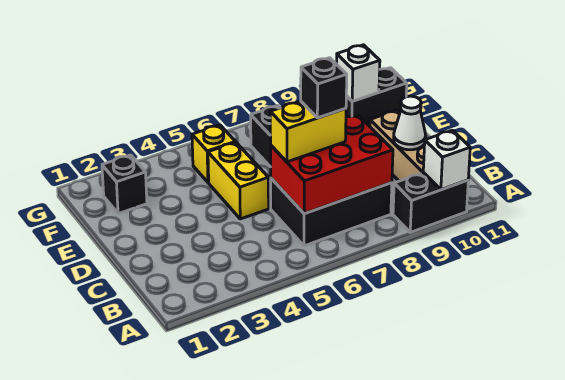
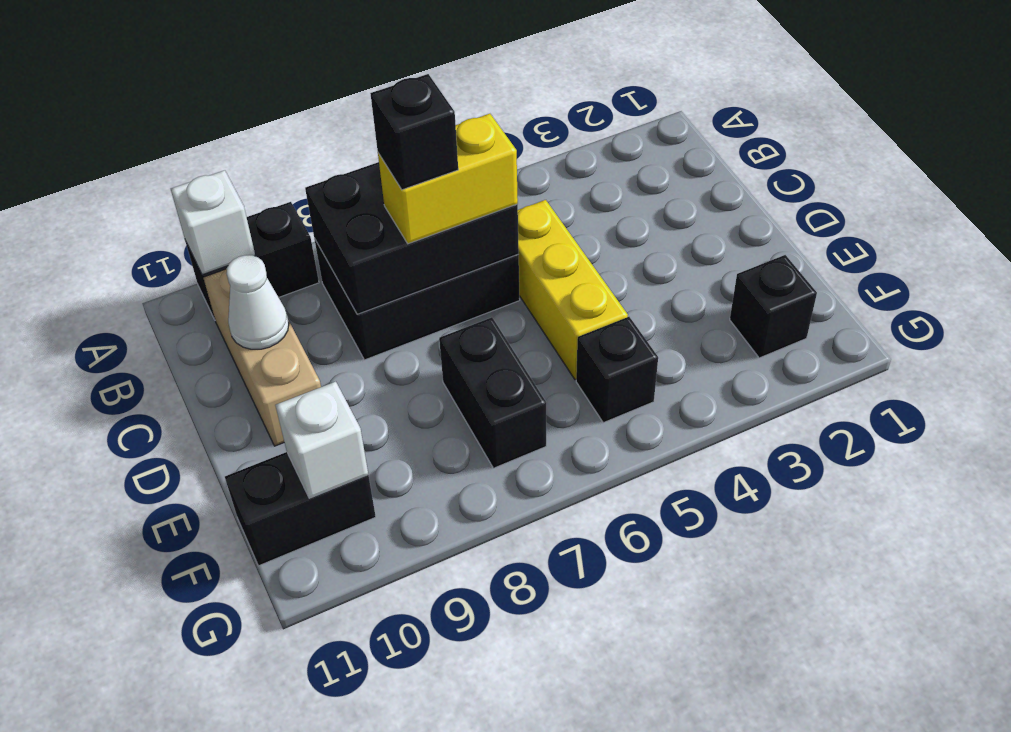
red brick B6:C8 level 2 -> black brick B6:C8 level 2
yellow brick D5:E5 level 1 -> yellow brick C5:E5 level 1
yellow brick F5 level 1 -> black brick F5 level 1

